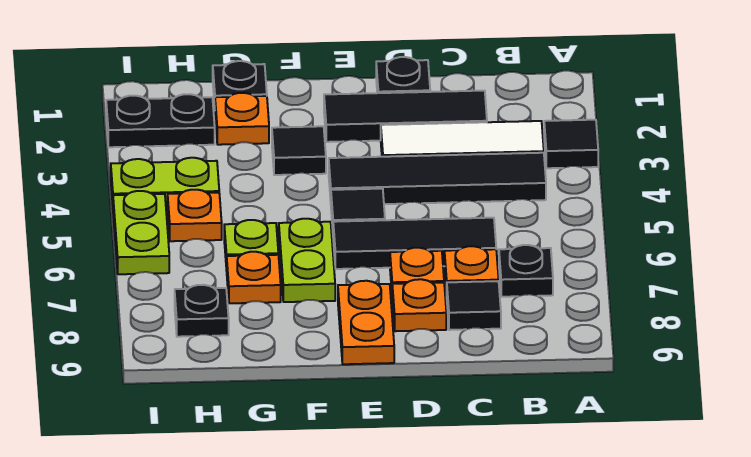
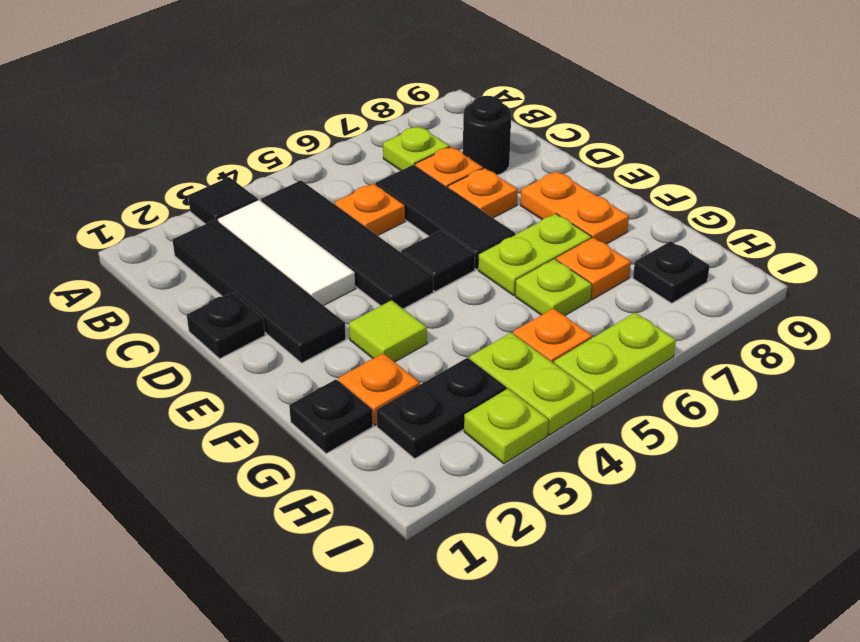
black plate B7 level 1 -> lime plate B7 level 1
black tile C2:E2 level 1 -> black tile B2:E2 level 1
black tile C8 level 1 -> black round brick C8 level 1
orange plate D8 level 1 -> orange plate C5 level 1
orange plate E8:E9 level 1 -> orange plate E8:F8 level 1
black tile F3 level 1 -> lime tile F3 level 1
black plate H2:I2 level 1 -> black plate H2:H3 level 1
none -> lime plate I3 level 1

